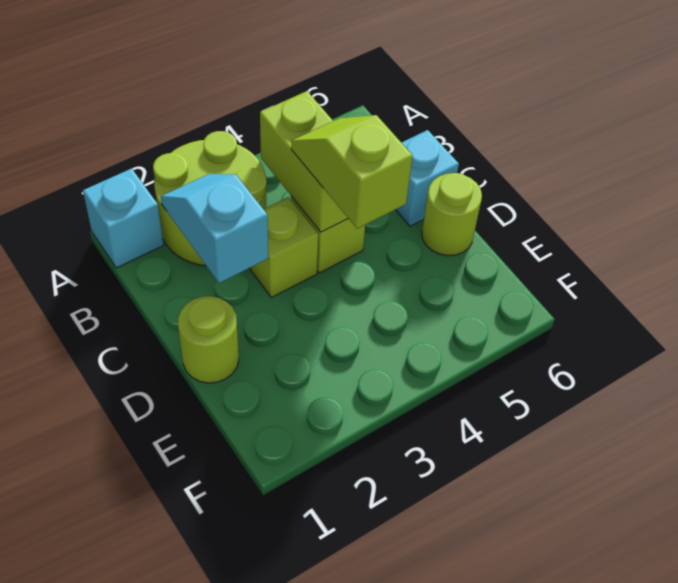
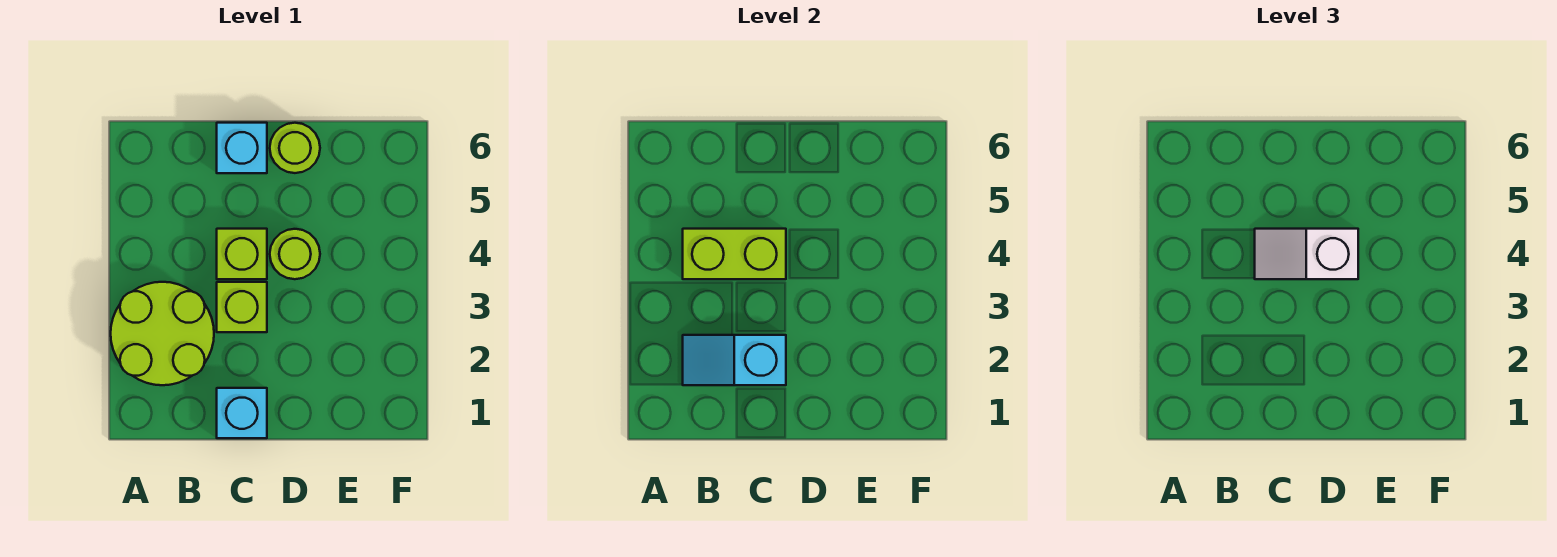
cyan brick A1 level 1 -> cyan brick C1 level 1
lime slope C4:D4 level 3 top D -> white slope C4:D4 level 3 top D
lime round brick D1 level 1 -> lime round brick D4 level 1

